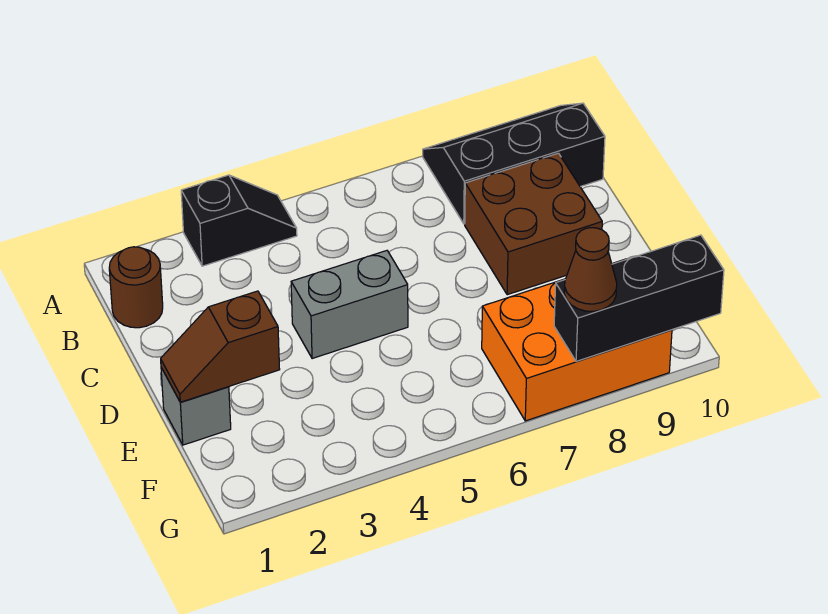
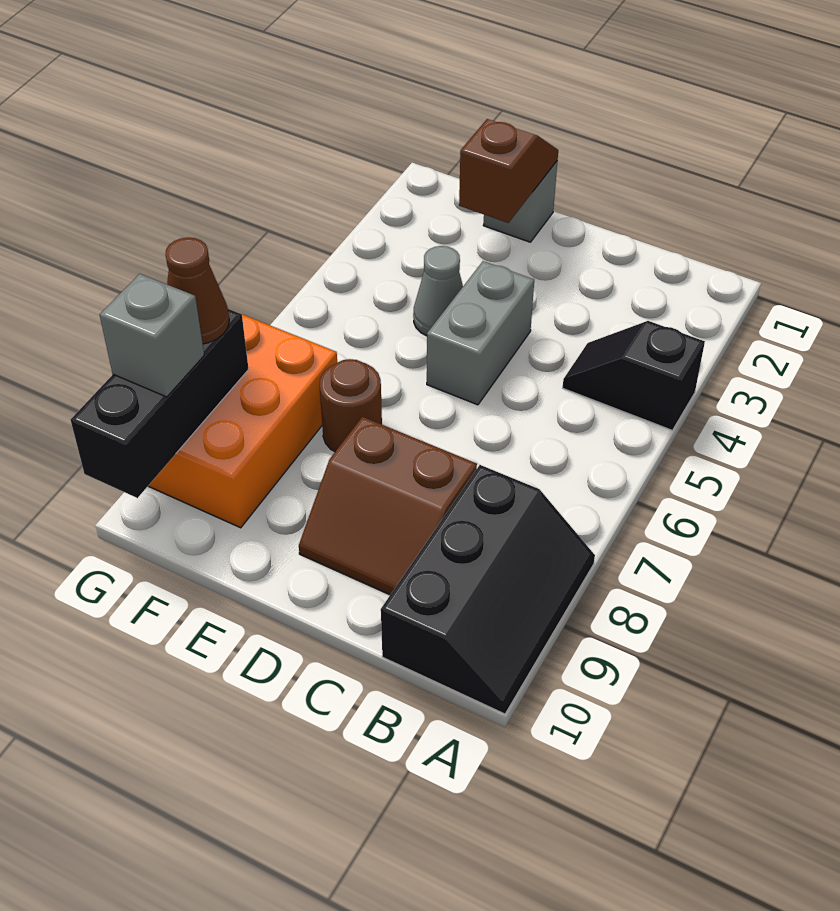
black slope A3:A4 level 1 top 3 -> black slope A4:B4 level 1 top A
brown round brick B1 level 1 -> brown round brick E7 level 1
brown brick C8:D9 level 1 -> brown slope C8:D9 level 1 top 8
none -> grey cone E4 level 1
none -> grey brick G9 level 3

